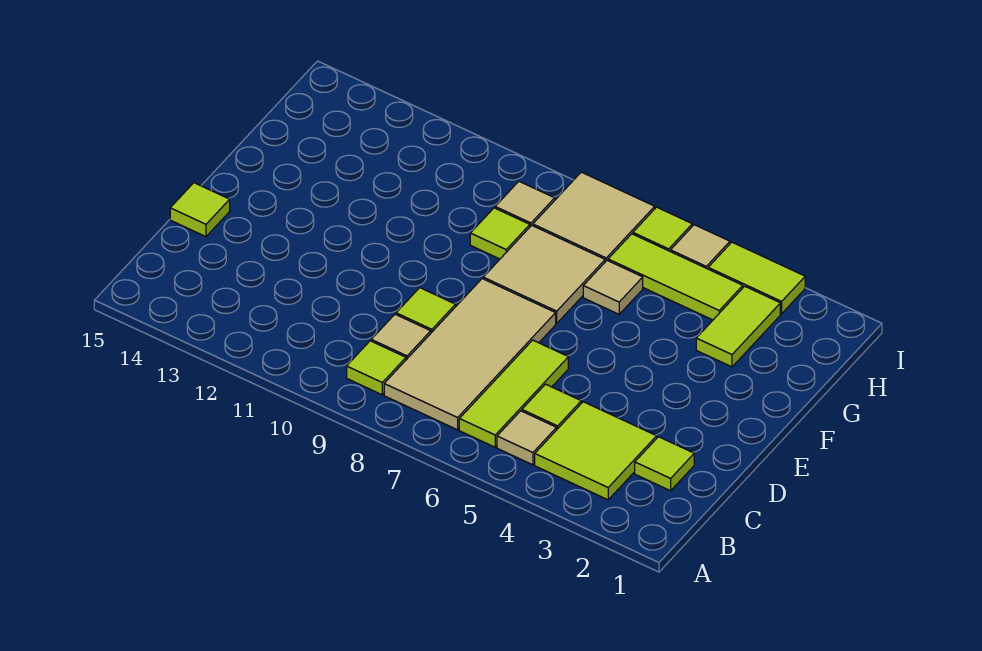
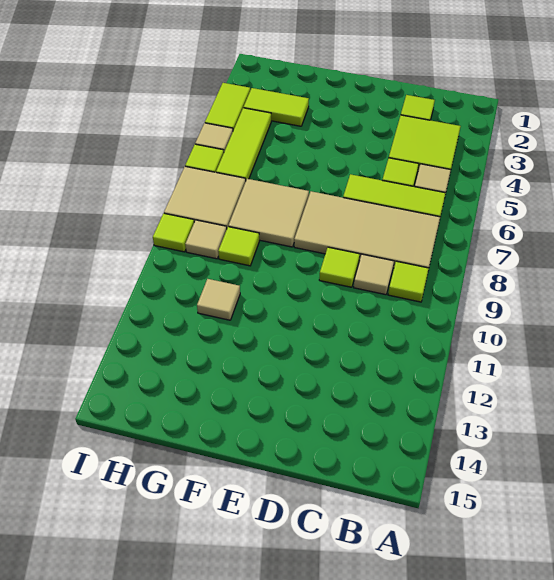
lime tile D15 level 1 -> lime tile I9 level 1
tan tile G6 level 1 -> tan tile G11 level 1

